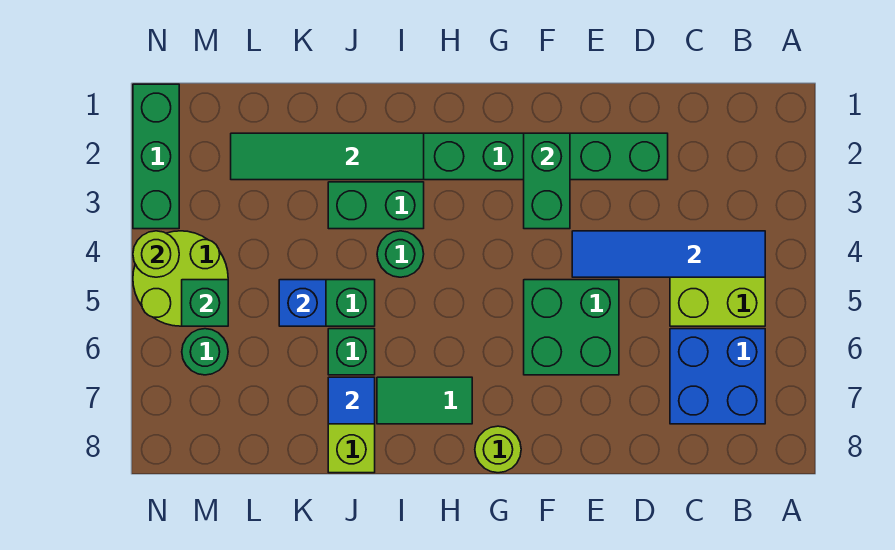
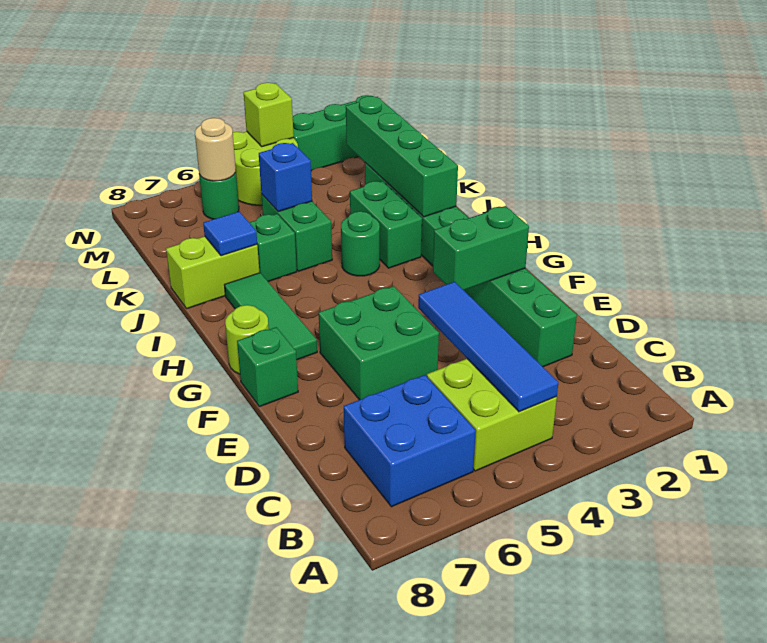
green tile H7:I7 level 1 -> green tile G7:I7 level 1
green tile I2:L2 level 2 -> green brick I2:L2 level 2
green brick M5 level 2 -> green brick F8 level 1
none -> tan round brick M6 level 2
lime round brick N4 level 2 -> lime brick N4 level 2

